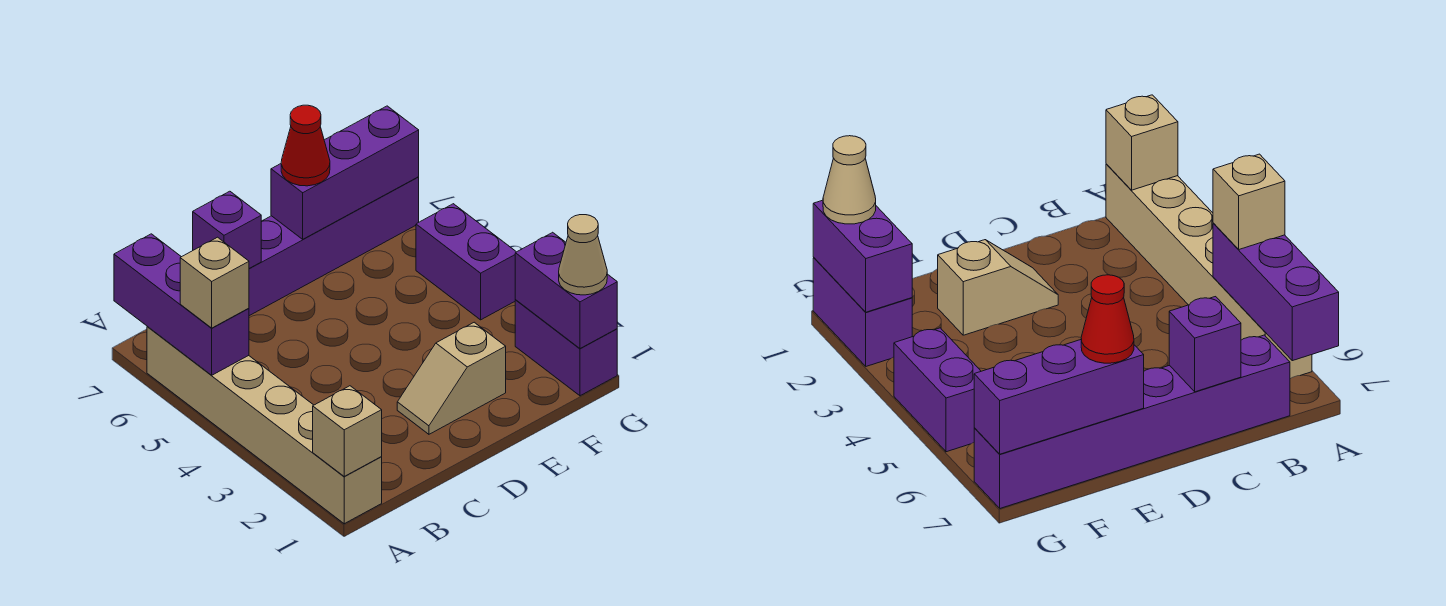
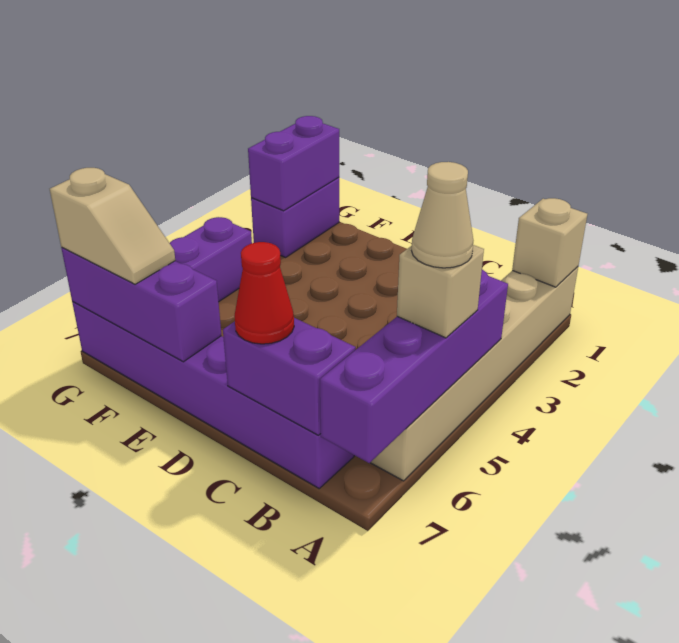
purple brick A5:A7 level 2 -> purple brick A4:A7 level 2
purple brick C7 level 2 -> purple brick B7:C7 level 2
tan slope D2:E2 level 1 top E -> tan slope F7:G7 level 3 top G
red cone E7 level 3 -> red cone C7 level 3
tan cone G1 level 3 -> tan cone A5 level 4

